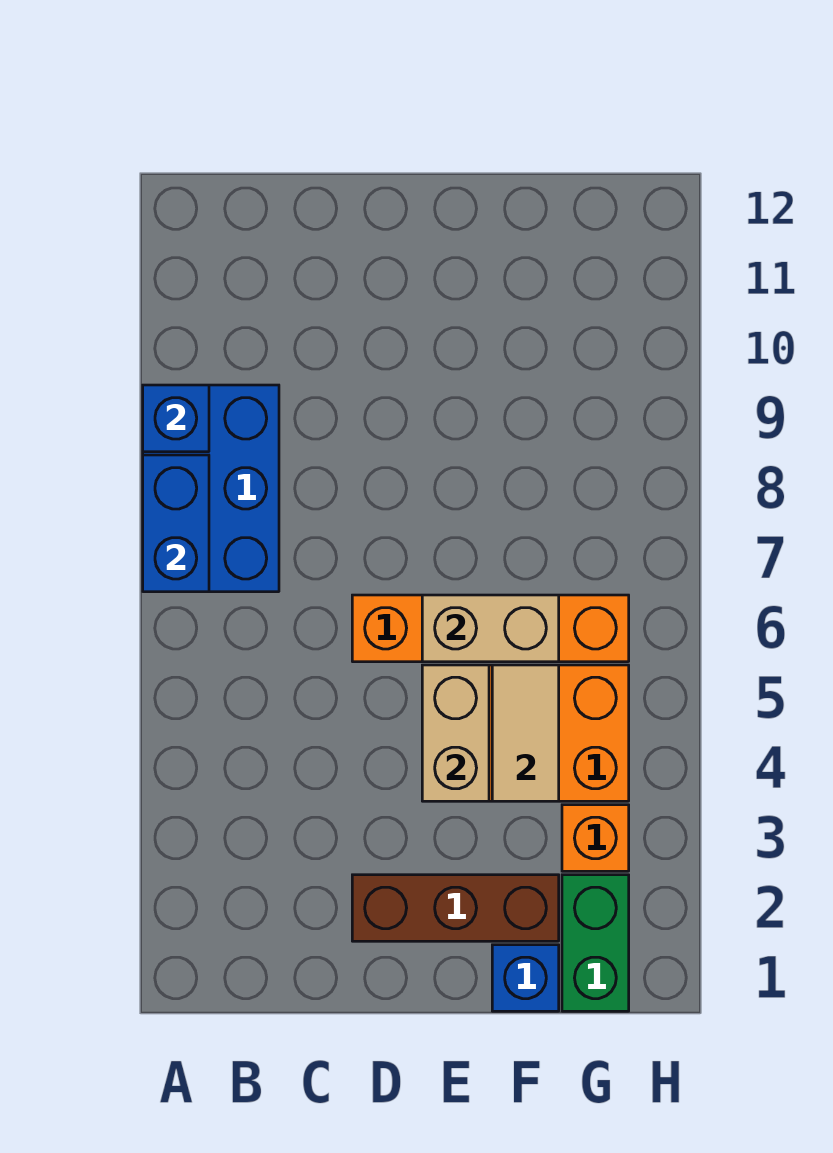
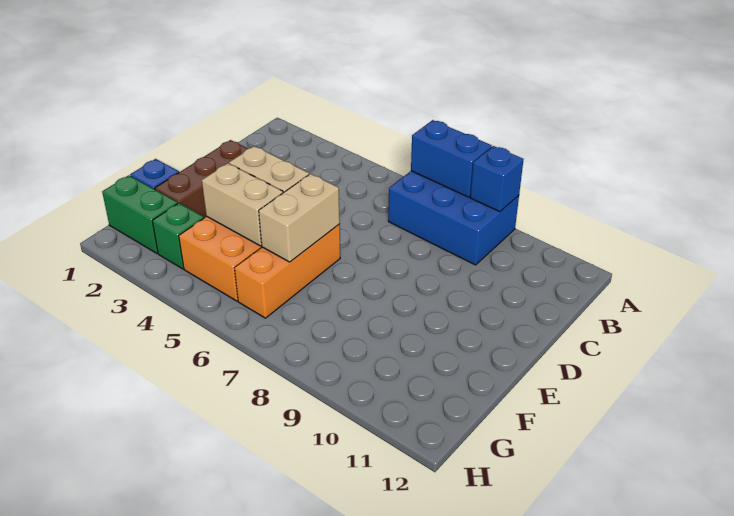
orange brick D6:G6 level 1 -> orange brick E6:G6 level 1
tan tile F4:F5 level 2 -> tan brick F4:F5 level 2
orange brick G3 level 1 -> green brick G3 level 1

